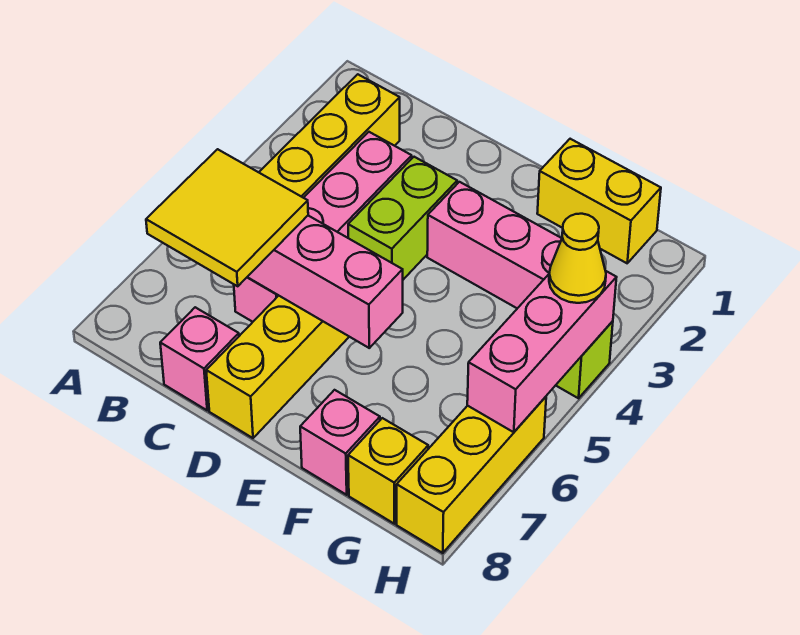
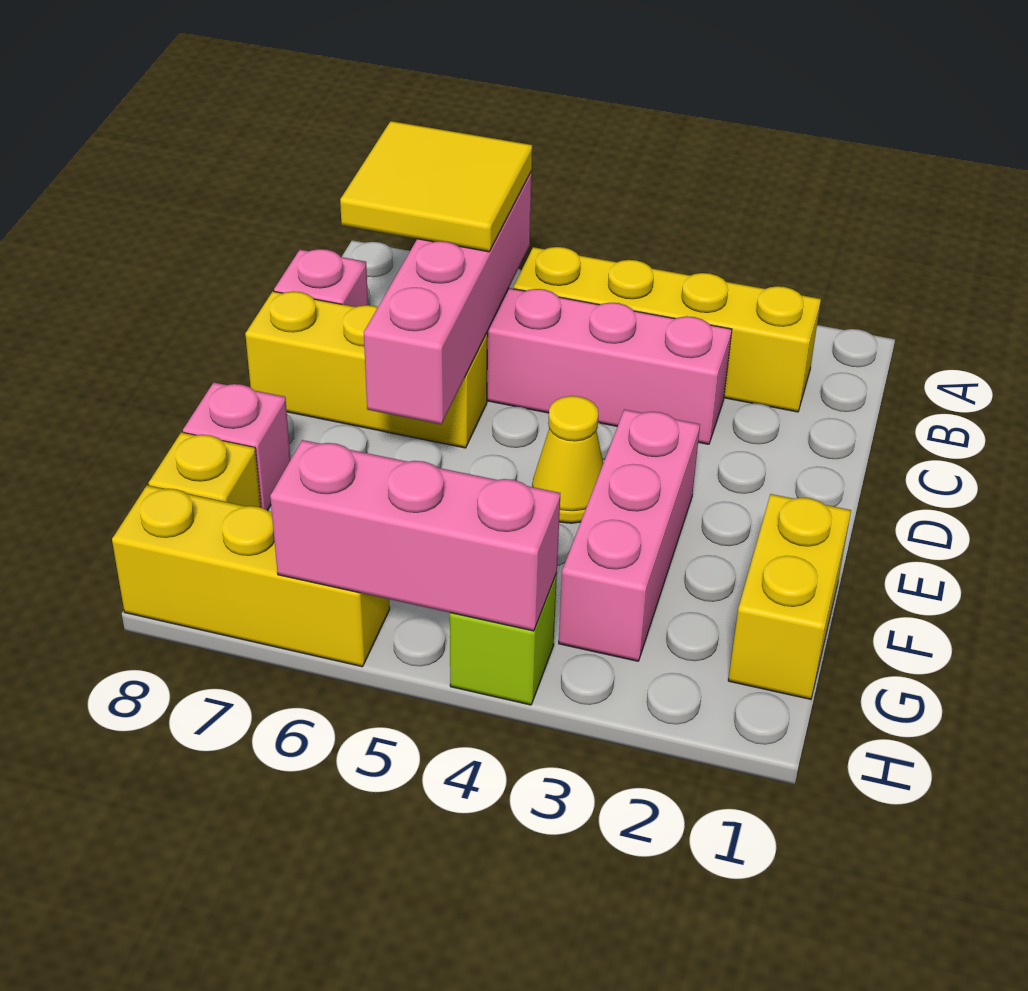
lime brick D3:D4 level 1 -> none
yellow cone H4 level 3 -> yellow cone E4 level 1

